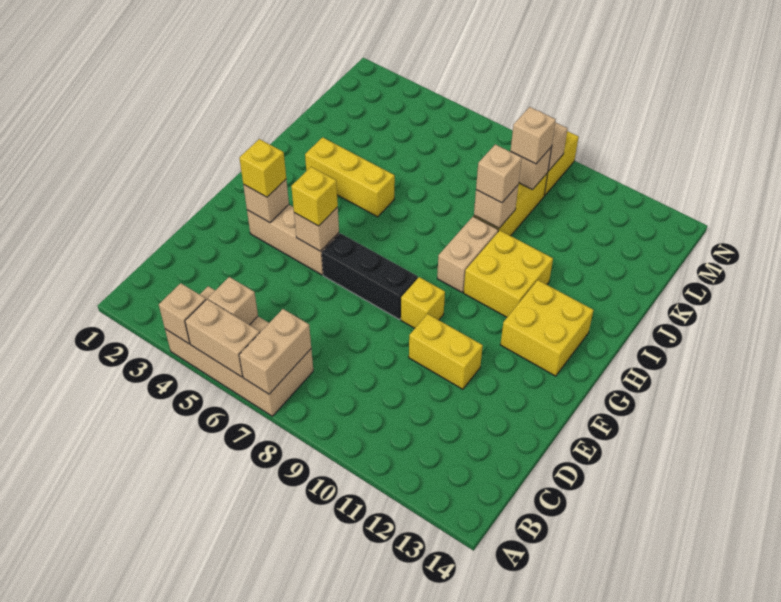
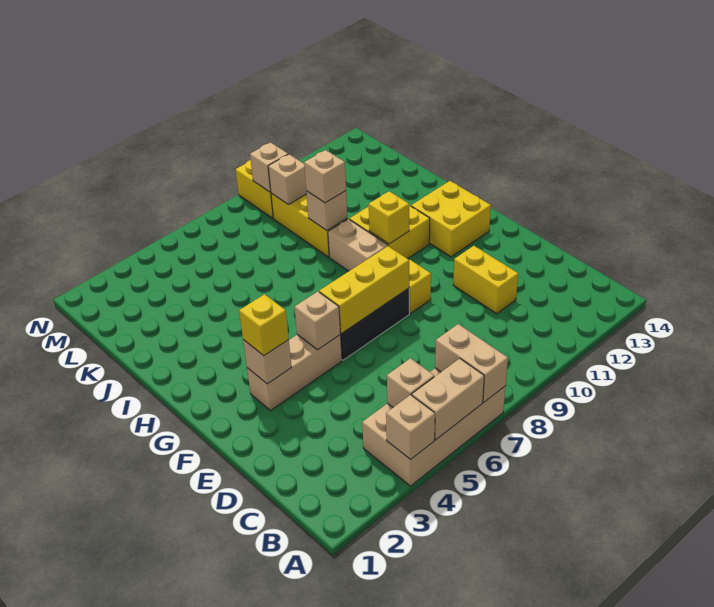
yellow brick E10:E11 level 1 -> yellow brick D11:E11 level 1
yellow brick F5 level 3 -> yellow brick H10 level 2
yellow brick I3:I5 level 1 -> yellow brick F6:F8 level 2
tan brick L9 level 3 -> none

